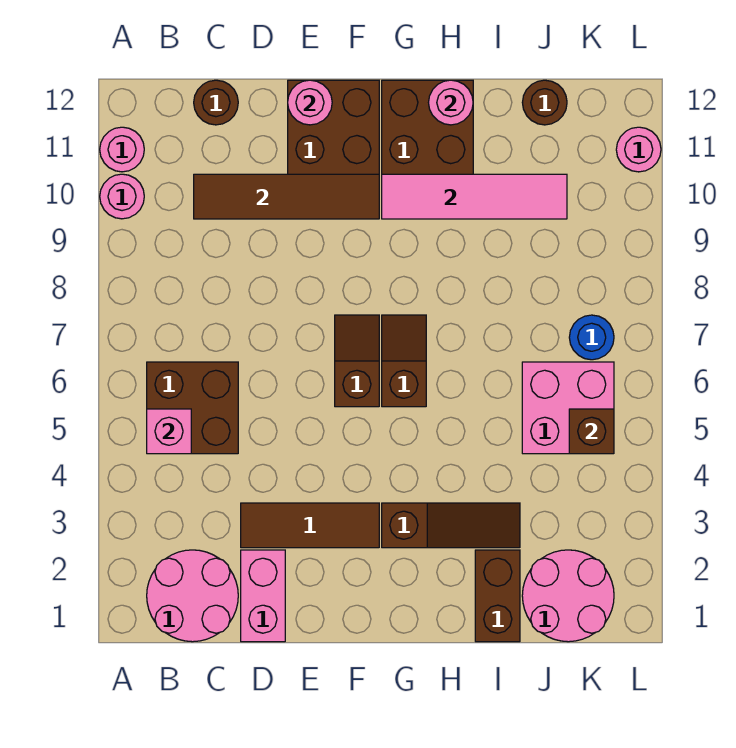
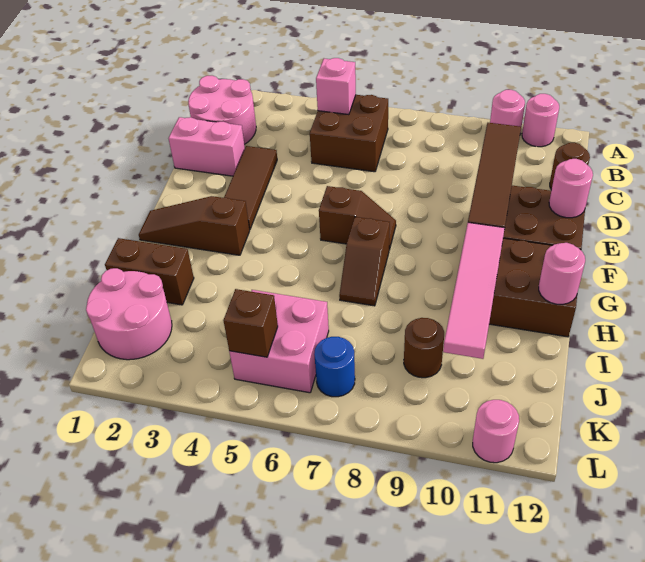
brown slope G3:I3 level 1 top G -> brown slope G1:G3 level 1 top 3
brown slope G6:G7 level 1 top 6 -> brown slope G7:H7 level 1 top G
brown round brick J12 level 1 -> brown round brick J9 level 1

